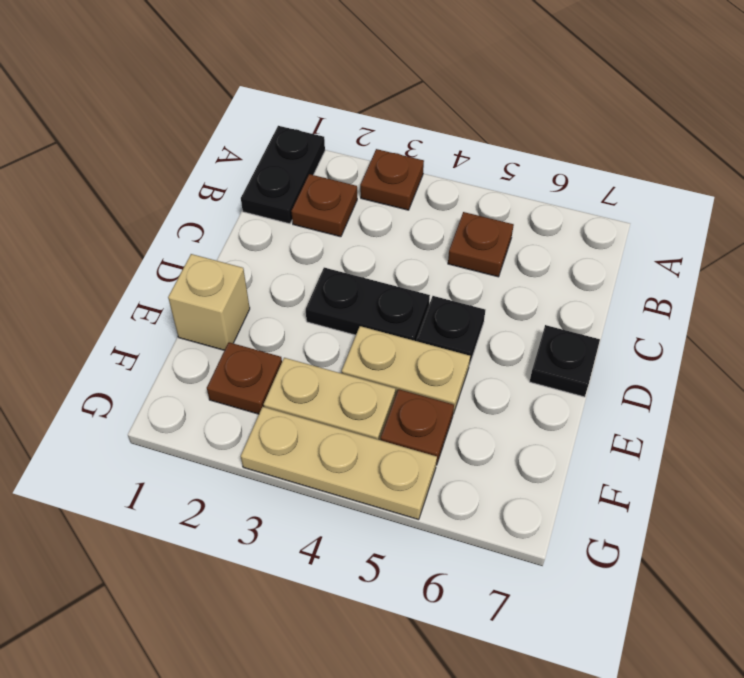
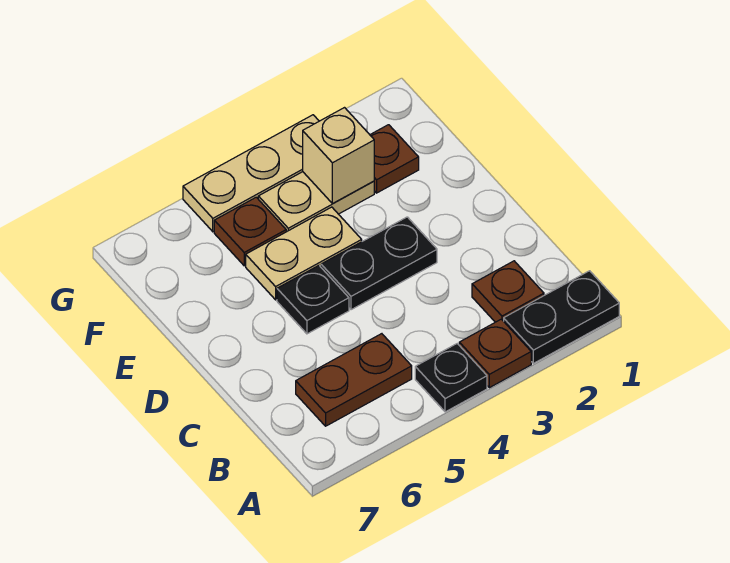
black plate A1:B1 level 1 -> black plate A1:A2 level 1
brown plate B5 level 1 -> brown plate B5:B6 level 1
black plate D7 level 1 -> black plate A4 level 1
tan brick E1 level 1 -> tan brick F3 level 2

